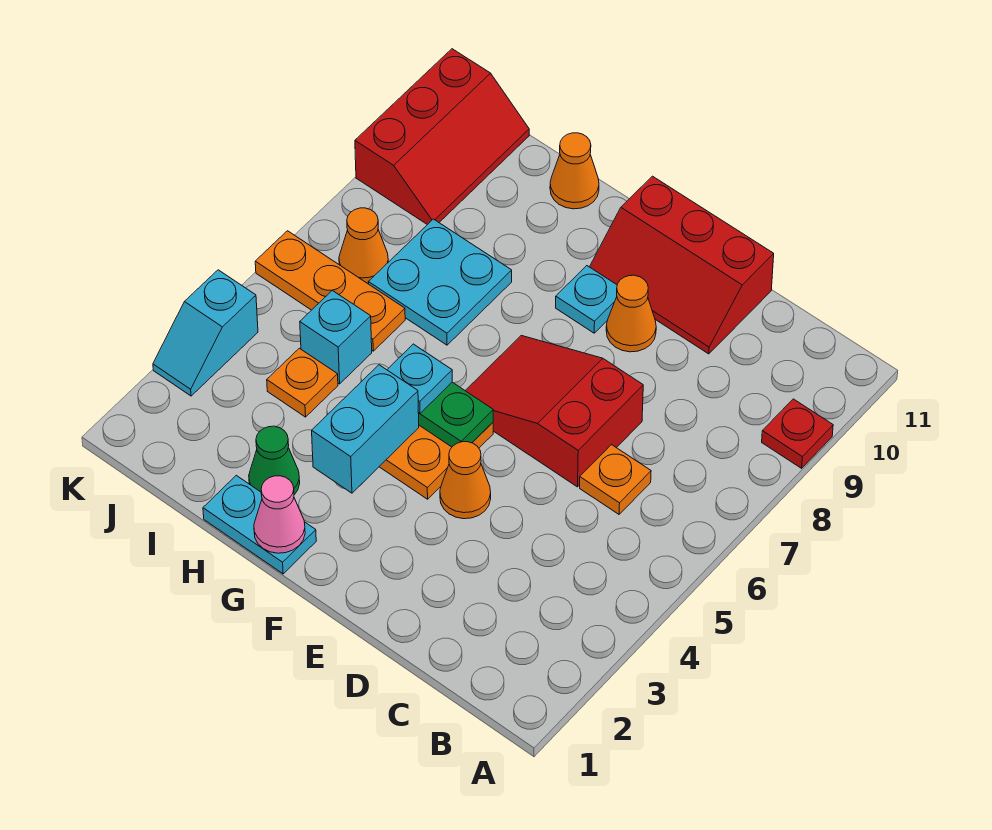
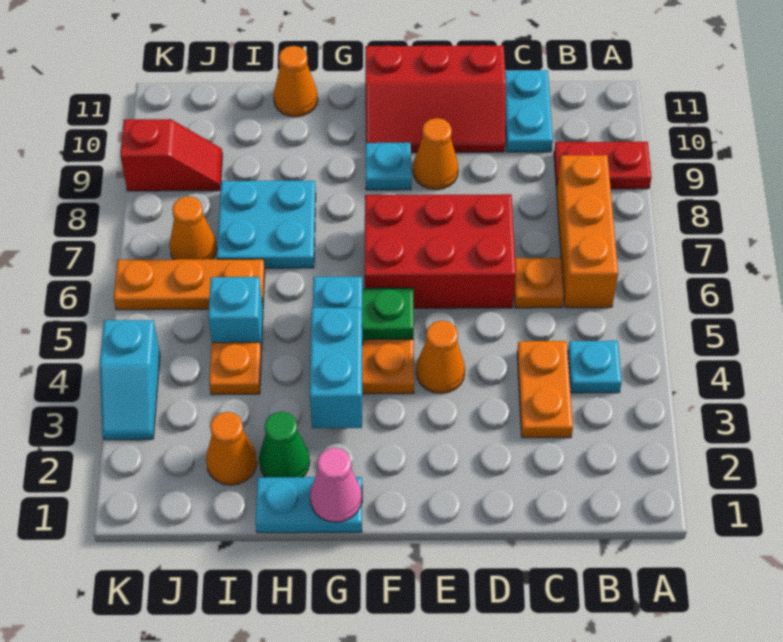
red plate A9 level 1 -> red plate A9:B9 level 1
none -> cyan plate B4 level 1
none -> orange brick B6:B8 level 1
none -> orange plate C3:C4 level 1
none -> cyan plate C10:C11 level 1
red slope D6:F7 level 1 top D -> red brick D6:F7 level 1
none -> orange cone I2 level 1
red slope J9:K11 level 1 top K -> red slope J9:K9 level 1 top K

